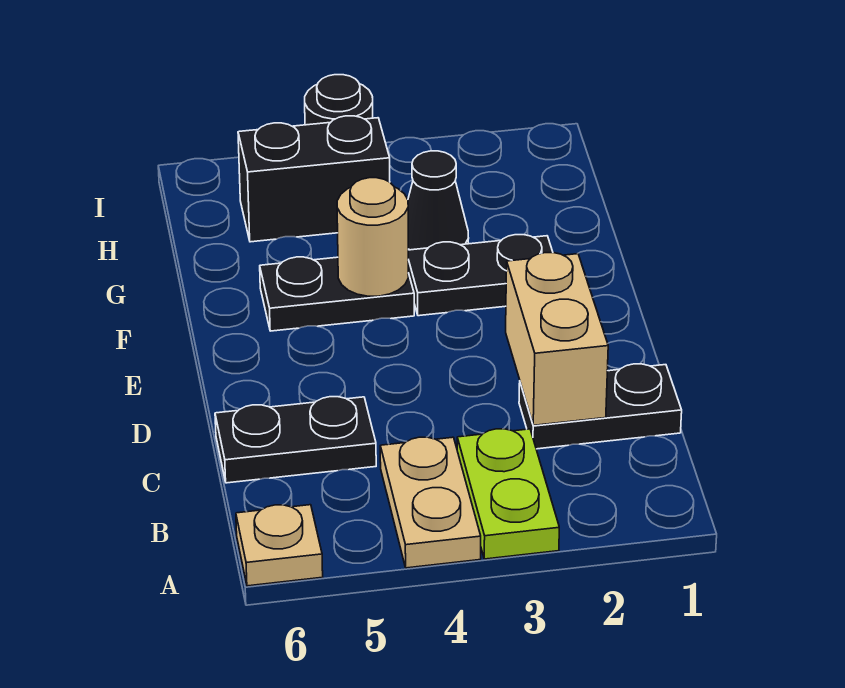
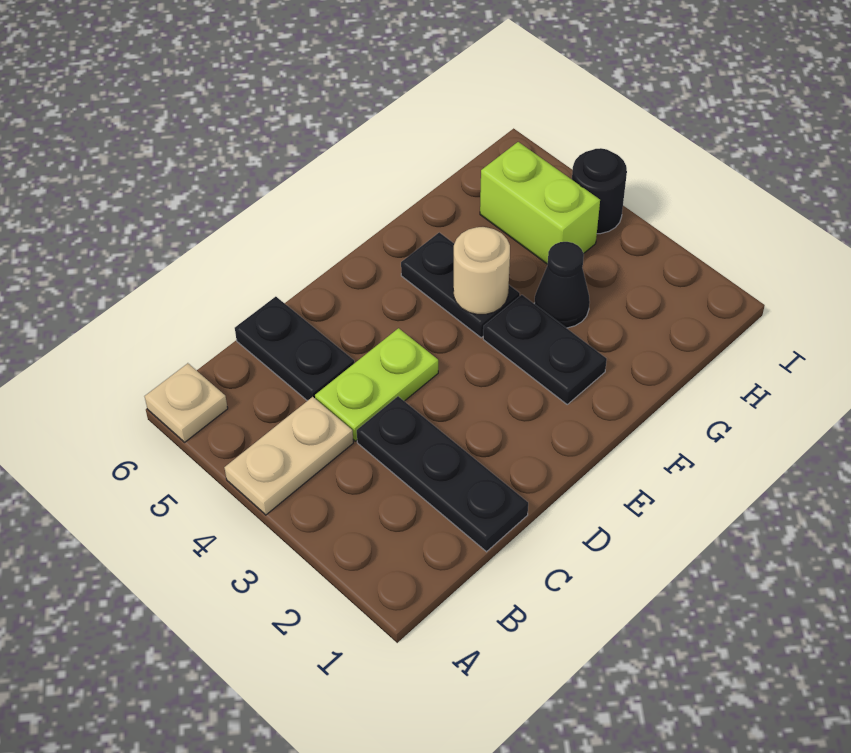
lime plate A3:B3 level 1 -> lime plate C4:D4 level 1
black plate C1:C2 level 1 -> black plate C1:C3 level 1
tan brick C2:D2 level 2 -> none
black brick H4:H5 level 1 -> lime brick H4:H5 level 1

